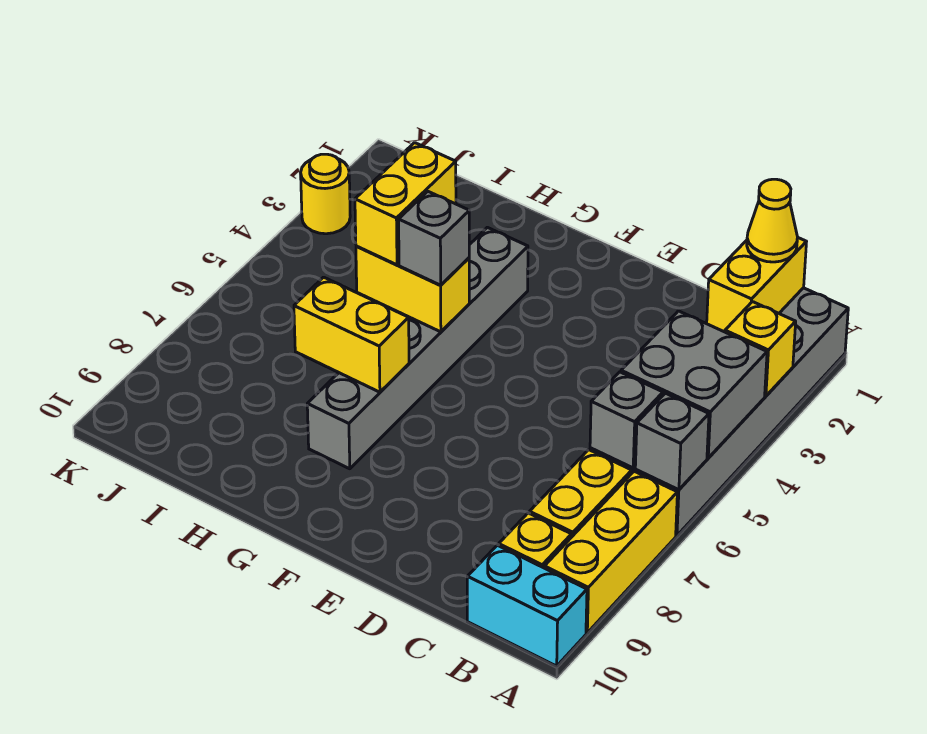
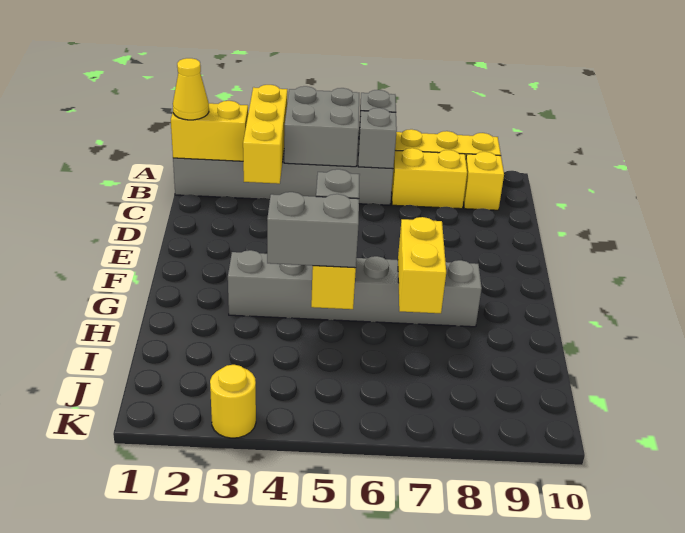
yellow brick A3 level 2 -> yellow brick A3:C3 level 2
cyan brick A10:B10 level 1 -> none
yellow brick H4:H5 level 3 -> grey brick H4:H5 level 3

